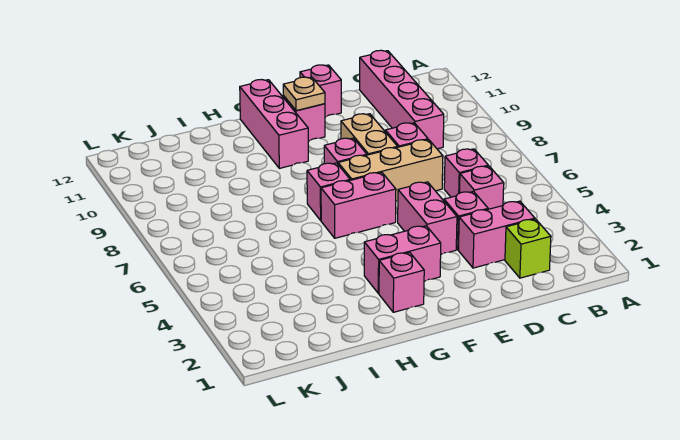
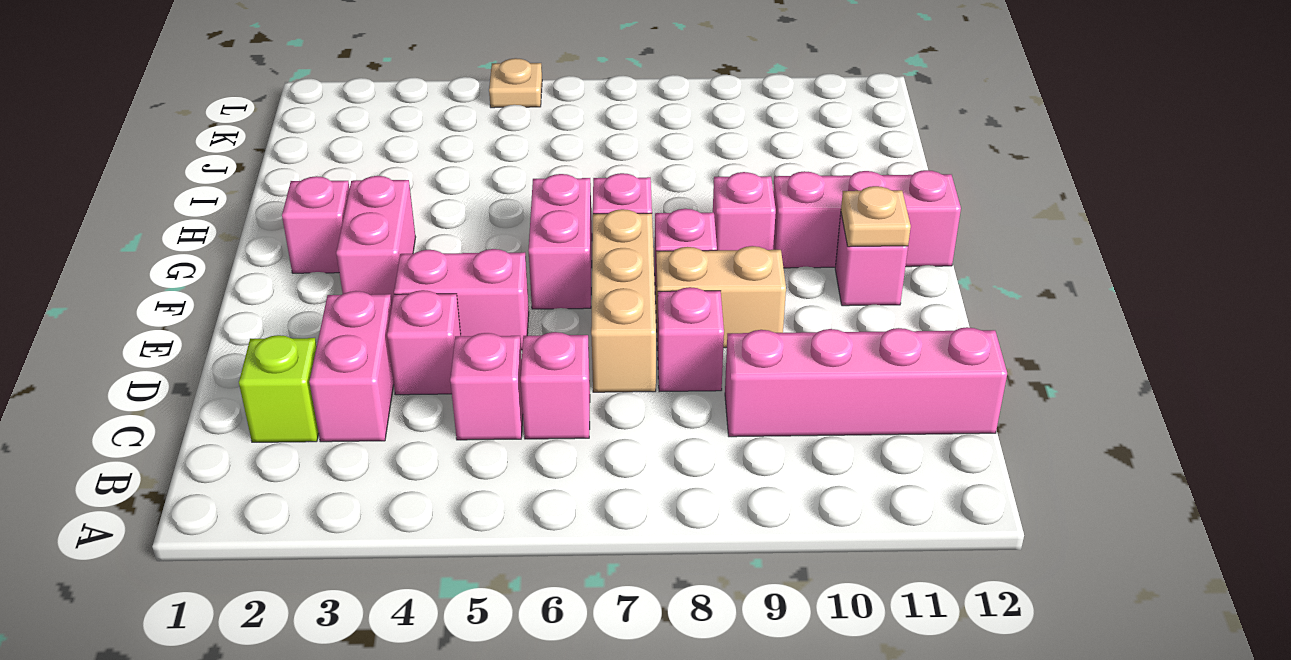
pink brick E12 level 1 -> pink brick G9 level 1
none -> tan plate L5 level 1

